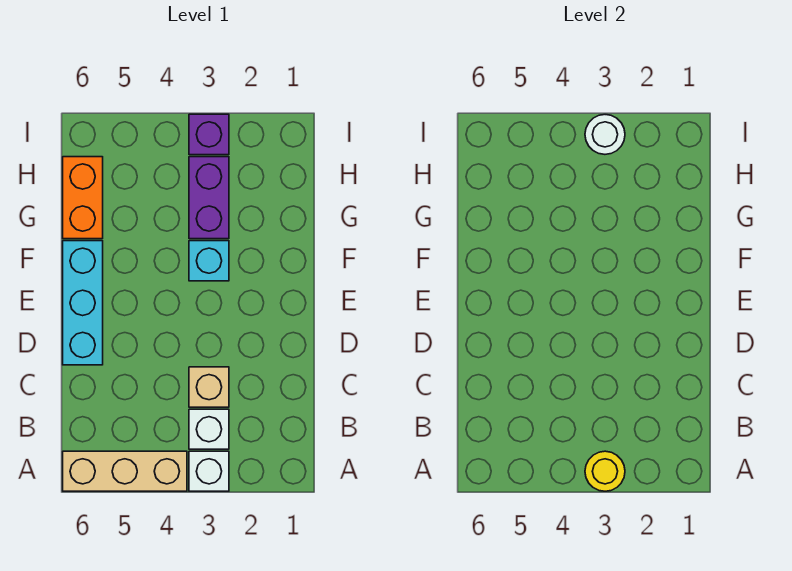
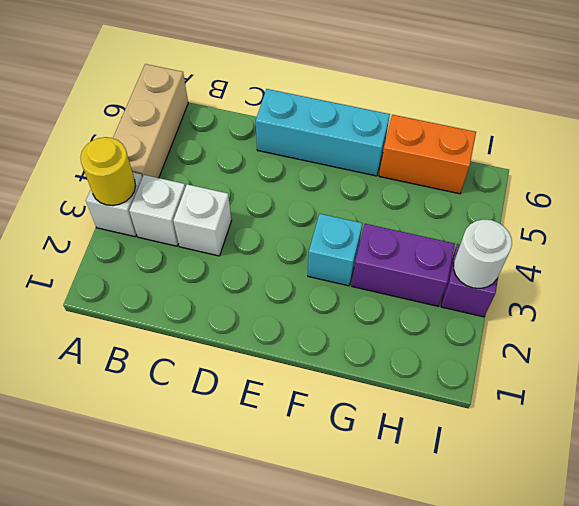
tan brick C3 level 1 -> white brick C3 level 1

